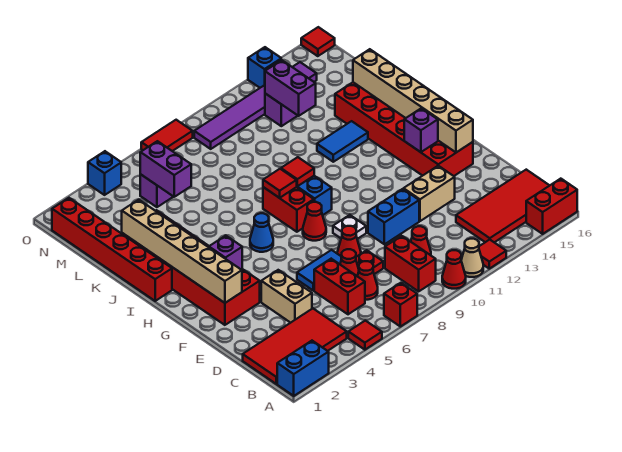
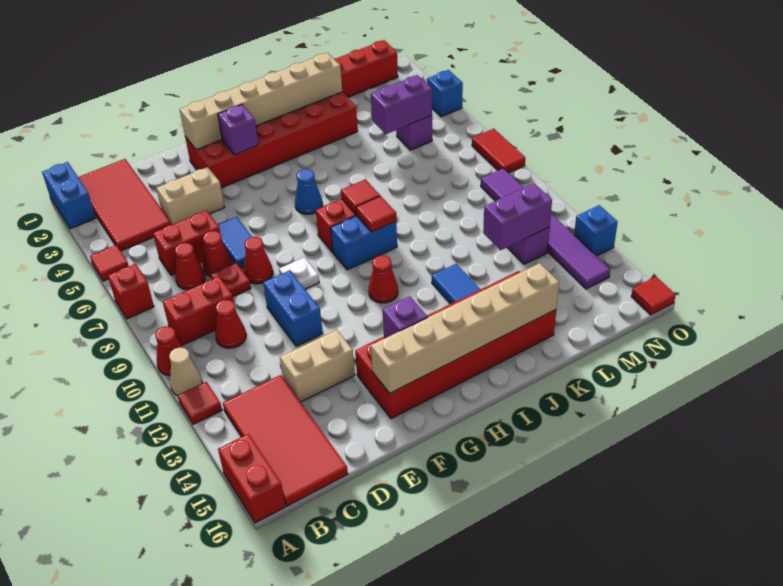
tan brick E12:E13 level 1 -> tan brick D13:E13 level 1
red cone G8 level 1 -> red cone H11 level 1

